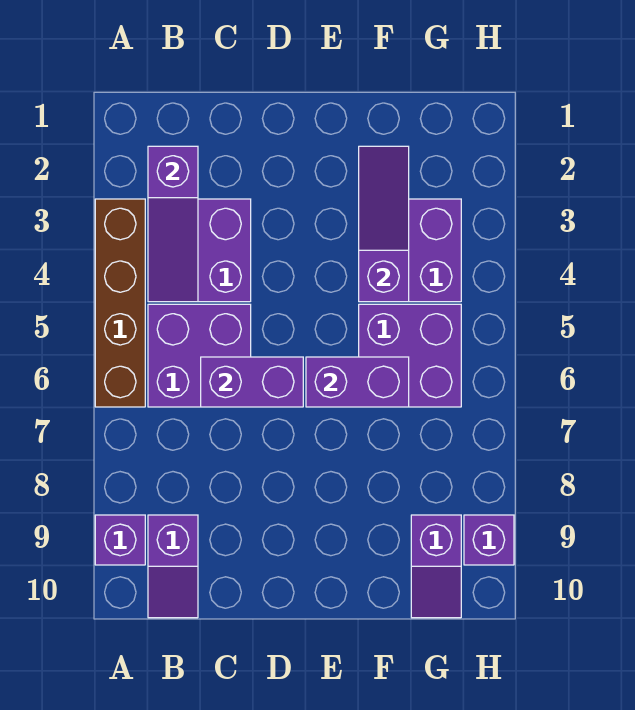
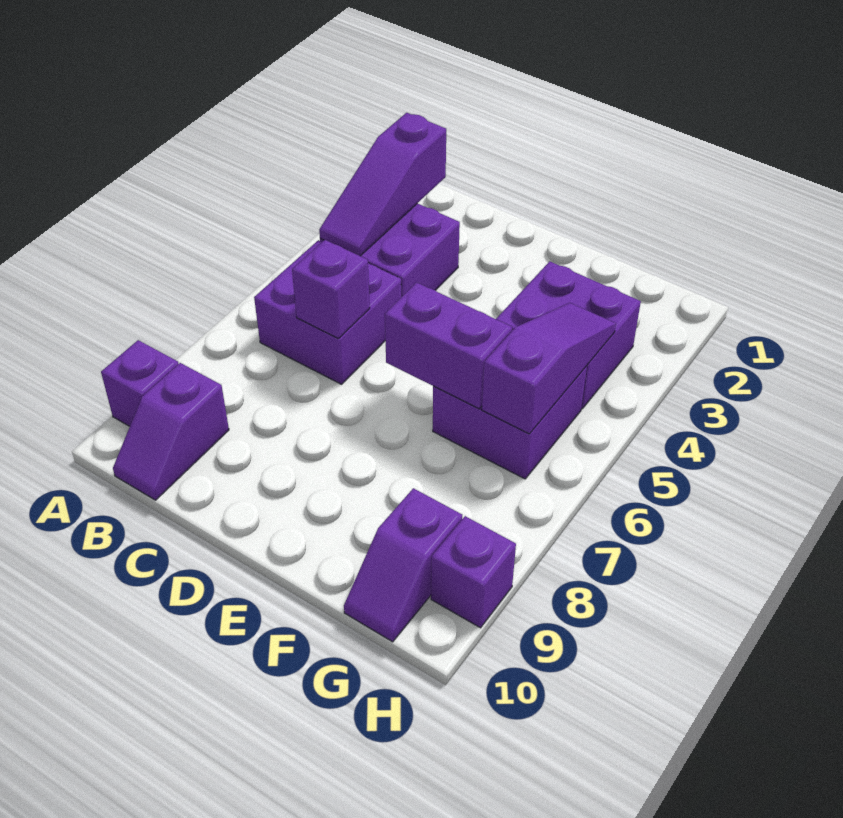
brown brick A3:A6 level 1 -> none
purple brick C6:D6 level 2 -> purple brick C6 level 2
purple slope F2:F4 level 2 top 4 -> purple slope G4:G6 level 2 top 6

